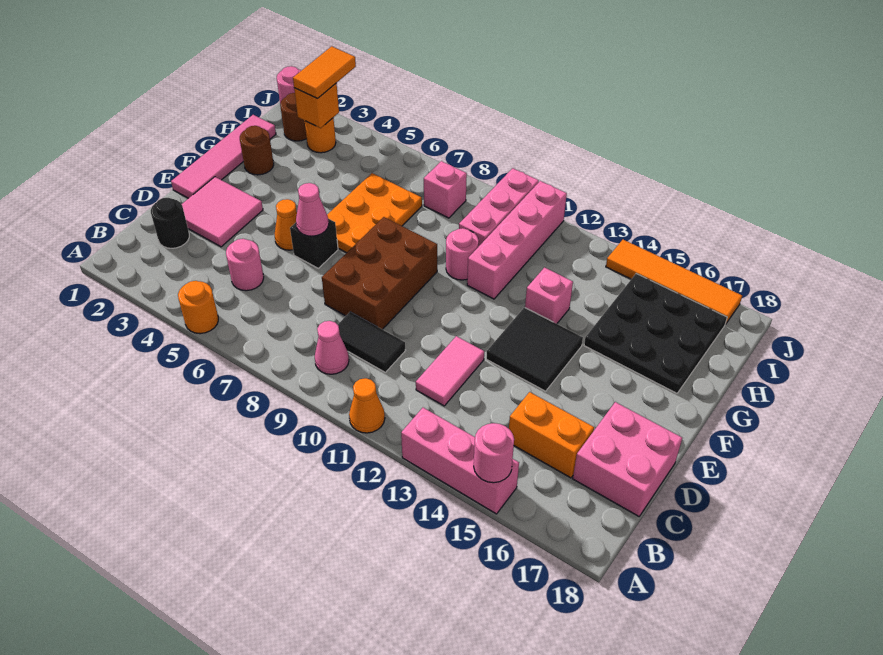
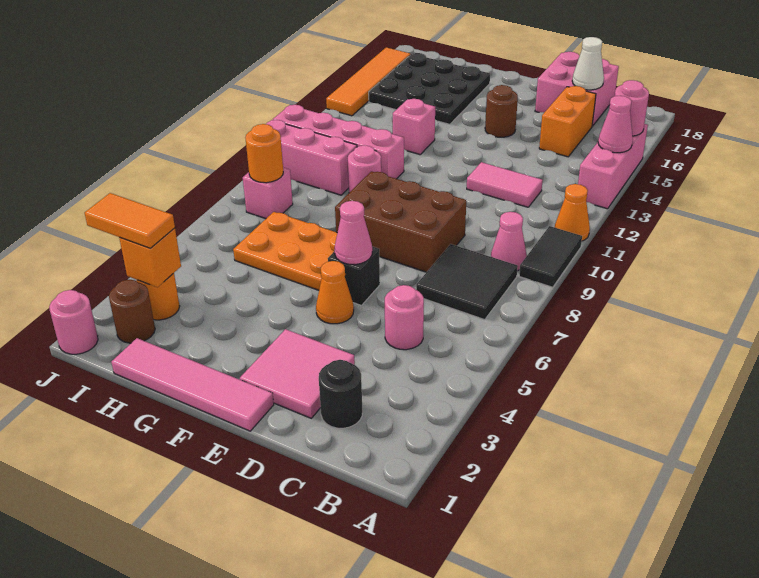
orange round brick A5 level 1 -> orange round brick I8 level 2
none -> pink cone A14 level 2
black tile C9:C10 level 1 -> black tile A9:A10 level 1
none -> white cone C17 level 2
black tile E13:F14 level 1 -> black tile B7:C8 level 1
brown round brick G2 level 1 -> brown round brick E15 level 1

